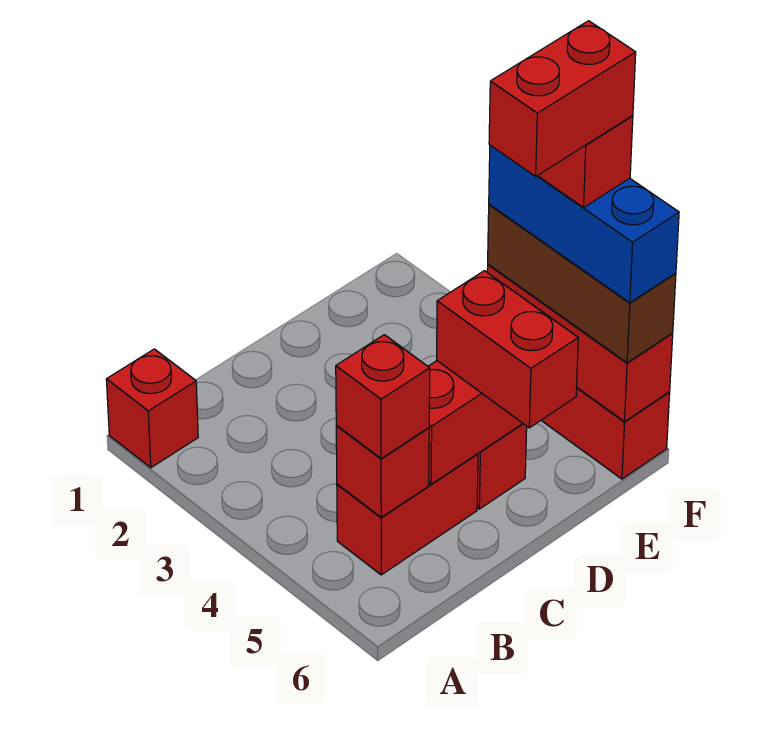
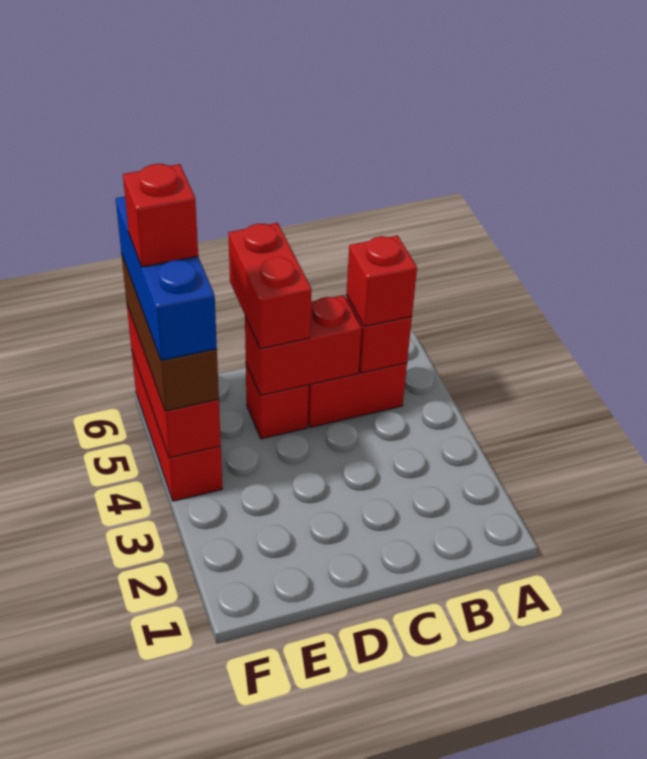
red brick A1 level 1 -> none
red brick E5:F5 level 6 -> none

